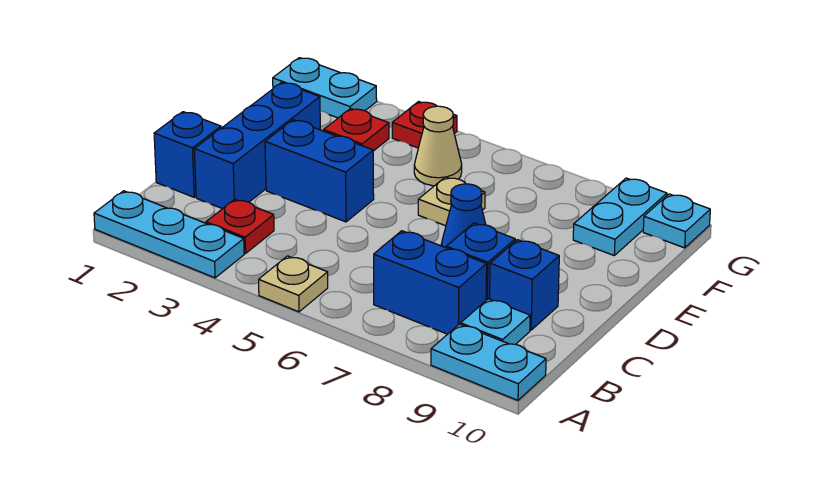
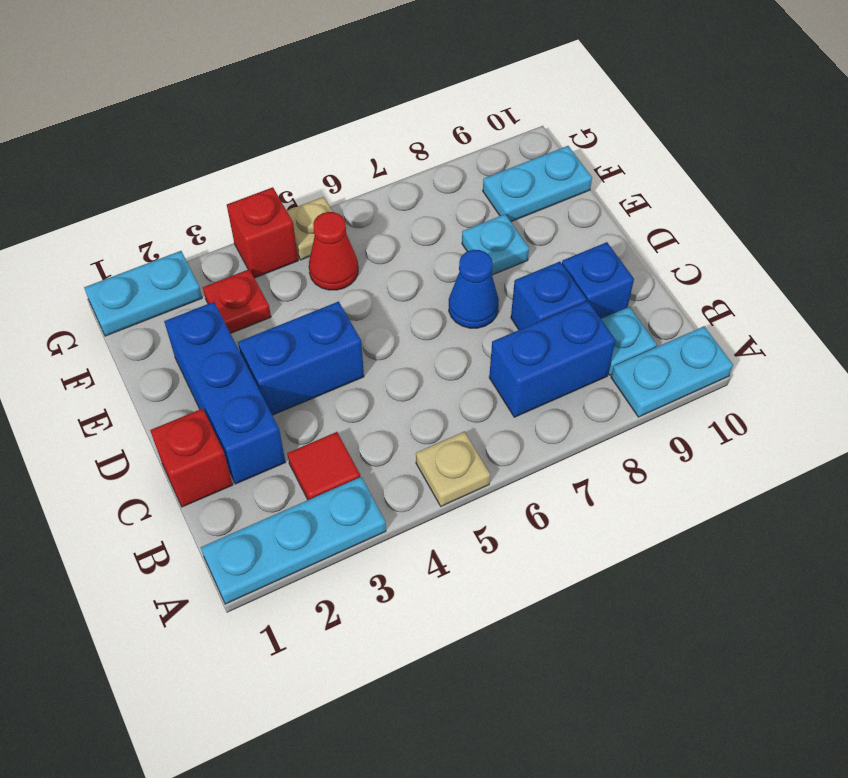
red plate B3 level 1 -> red tile B3 level 1
blue brick C1 level 1 -> red brick C1 level 1
tan plate E6 level 1 -> tan plate G5 level 1
tan cone F5 level 1 -> red cone F5 level 1
cyan plate F9:G9 level 1 -> cyan plate F9:F10 level 1
red plate G4 level 1 -> red brick G4 level 1
cyan plate G10 level 1 -> cyan plate E8 level 1

